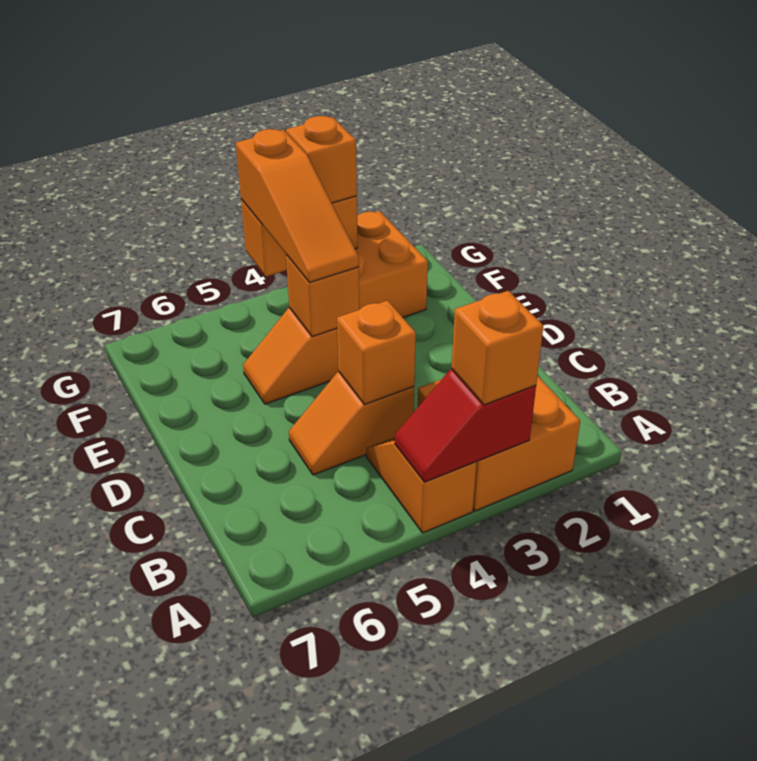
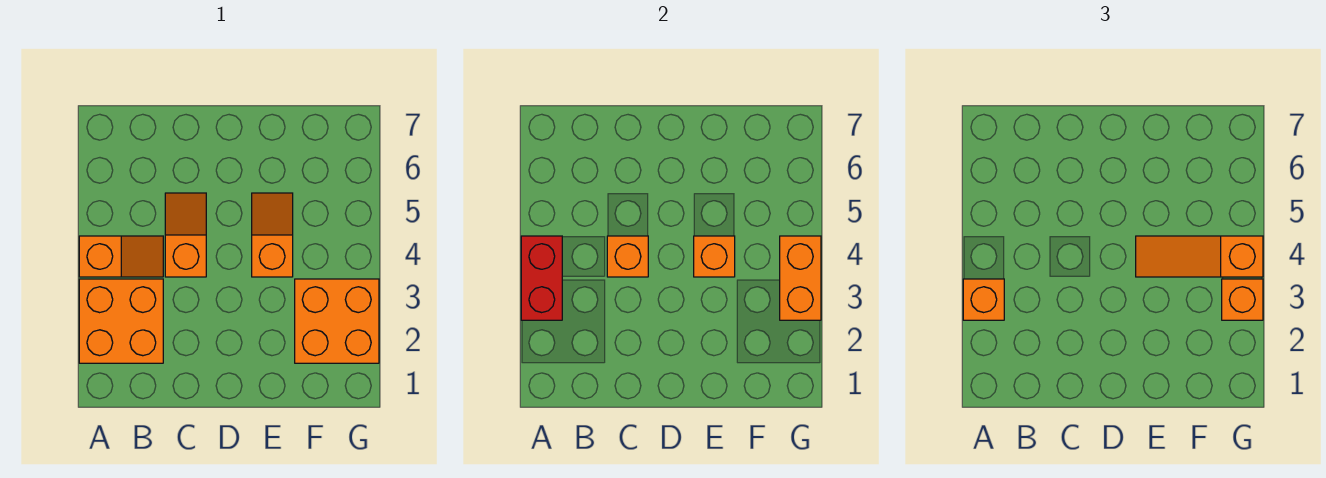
red slope A3:A4 level 2 top 3 -> red brick A3:A4 level 2

